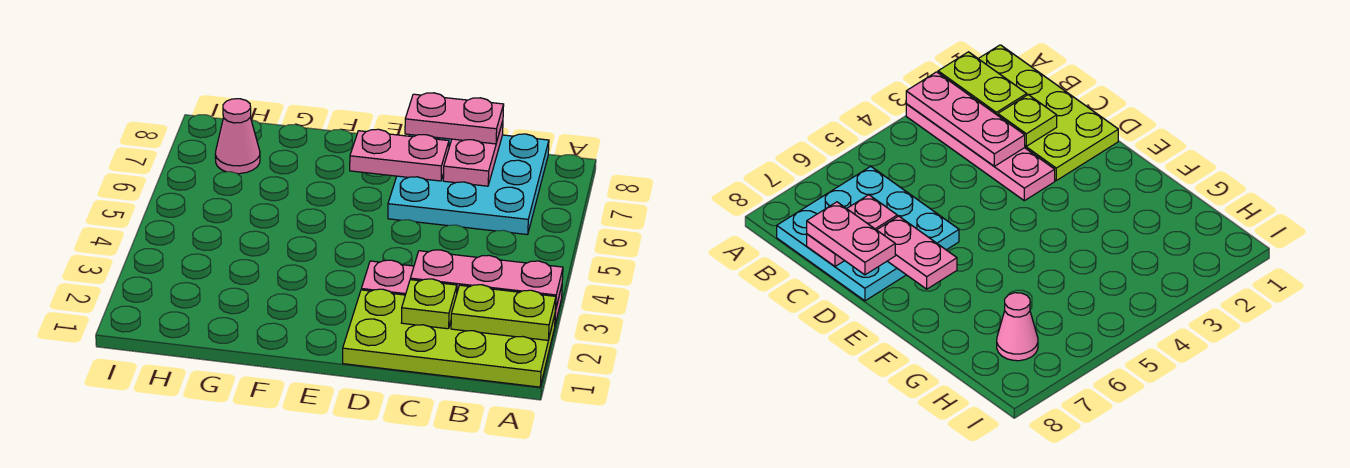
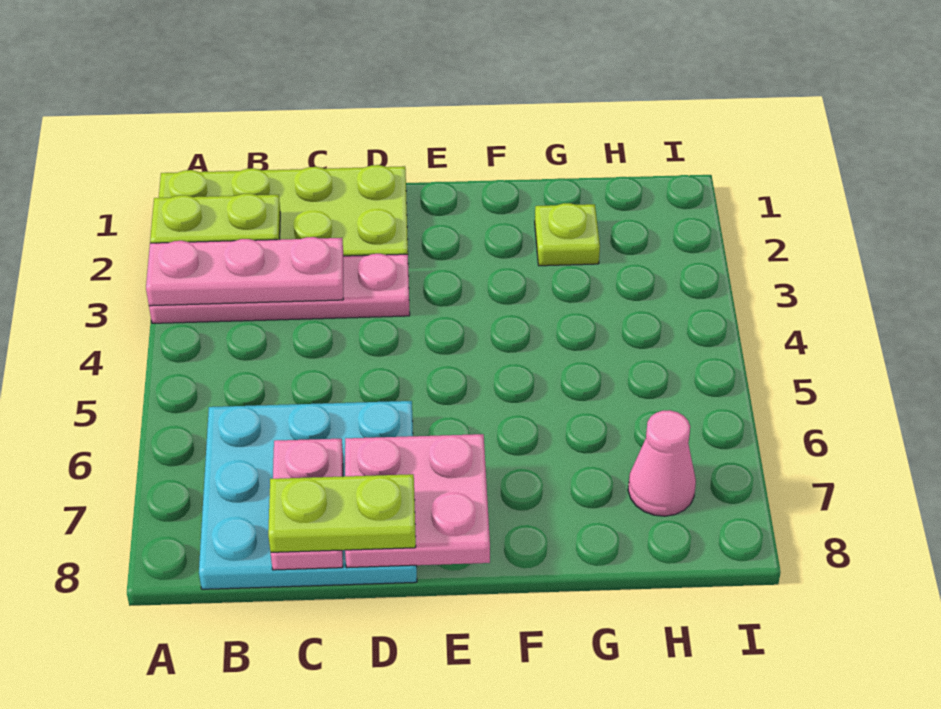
lime plate C2 level 2 -> lime plate G2 level 1
pink plate C8:D8 level 3 -> lime plate C8:D8 level 3
pink plate D7:E7 level 2 -> pink plate D7:E8 level 2

